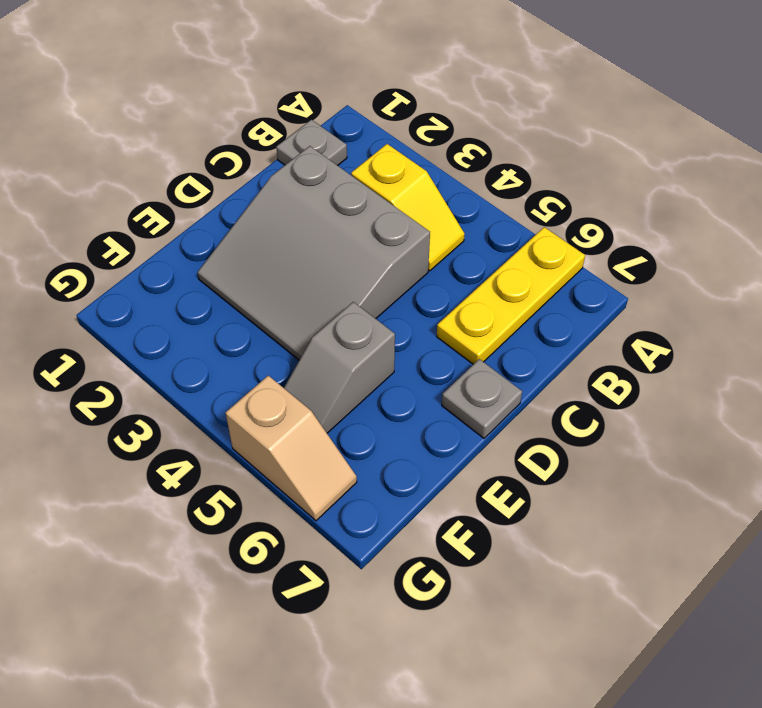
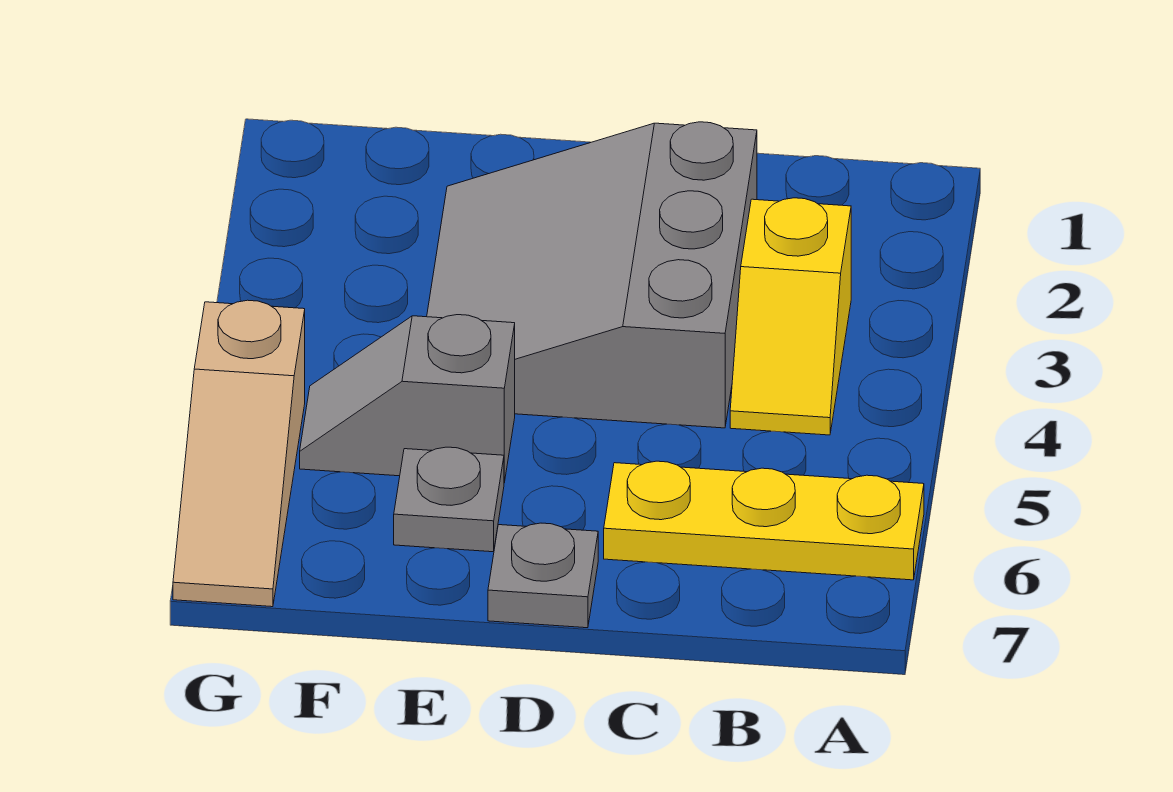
grey plate B1 level 1 -> grey plate E6 level 1
tan slope G5:G6 level 1 top 5 -> tan slope G5:G7 level 1 top 5

